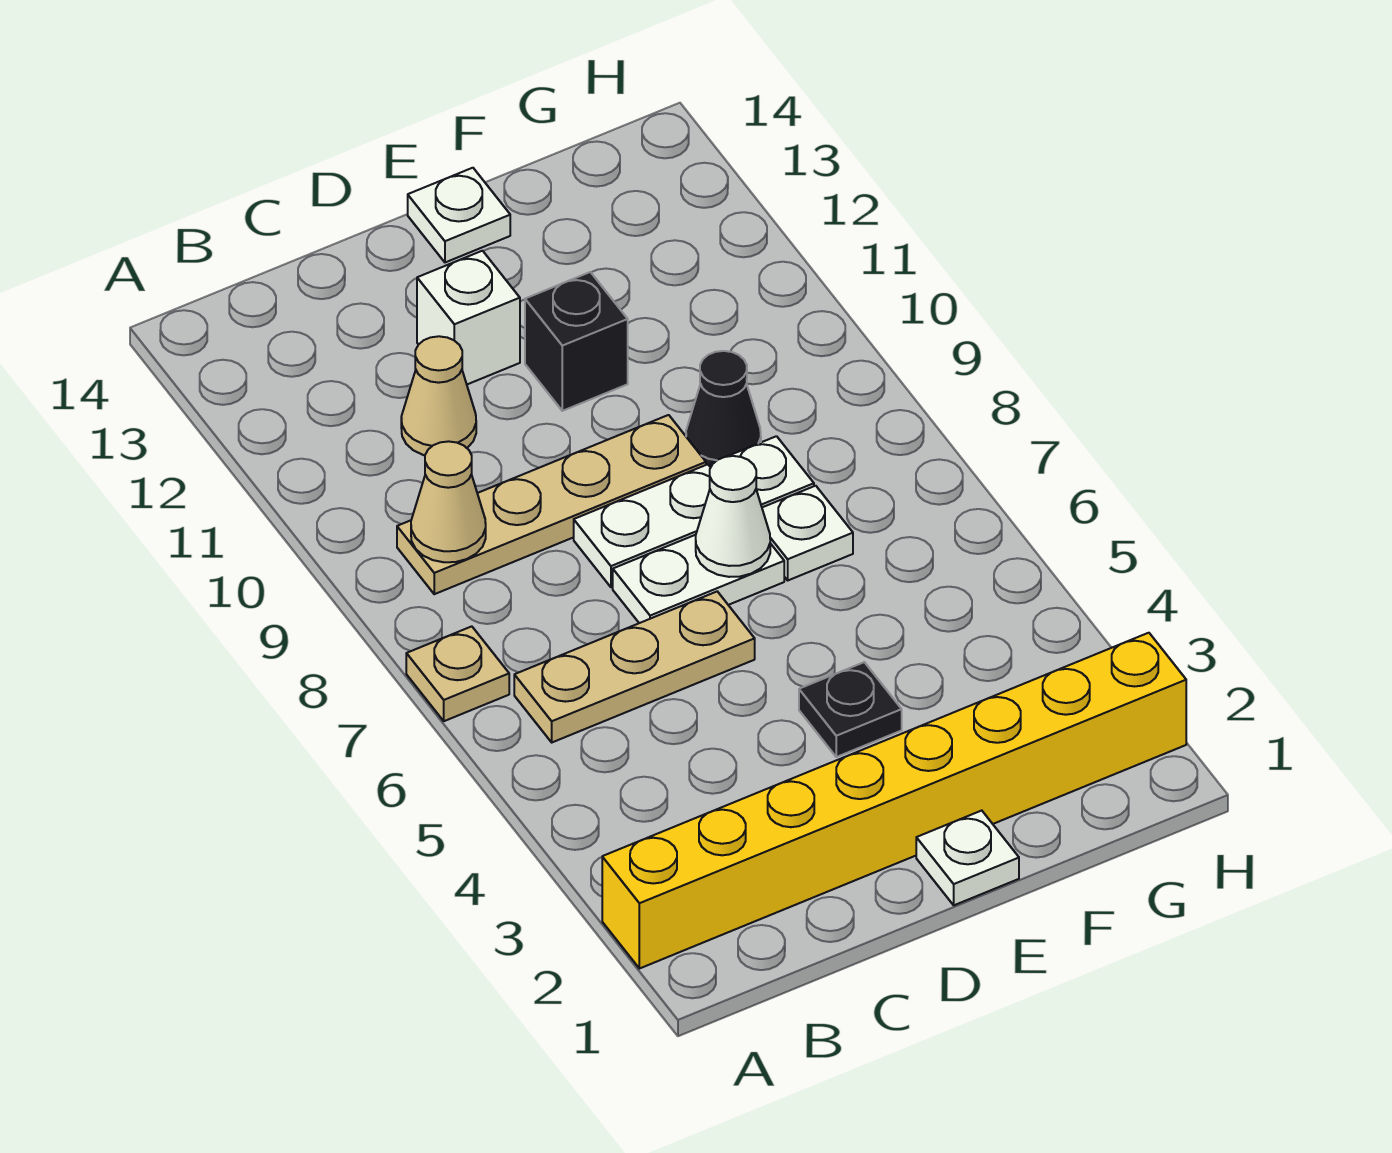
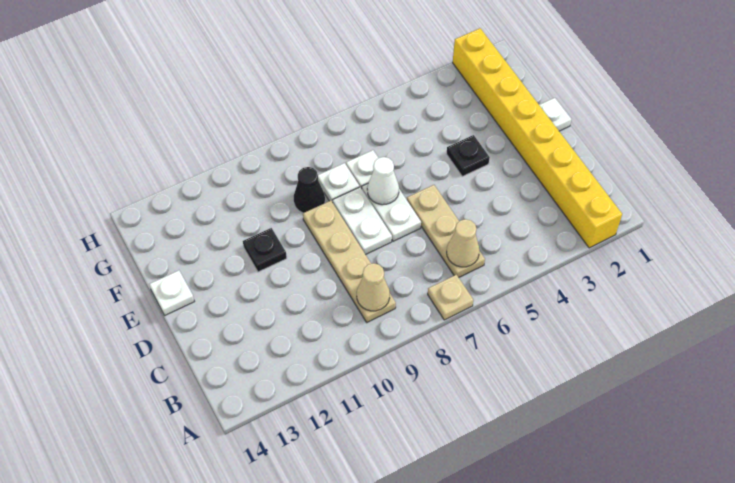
tan cone C11 level 1 -> tan cone B6 level 2
white brick D12 level 1 -> none
black brick E11 level 1 -> black plate E11 level 1

